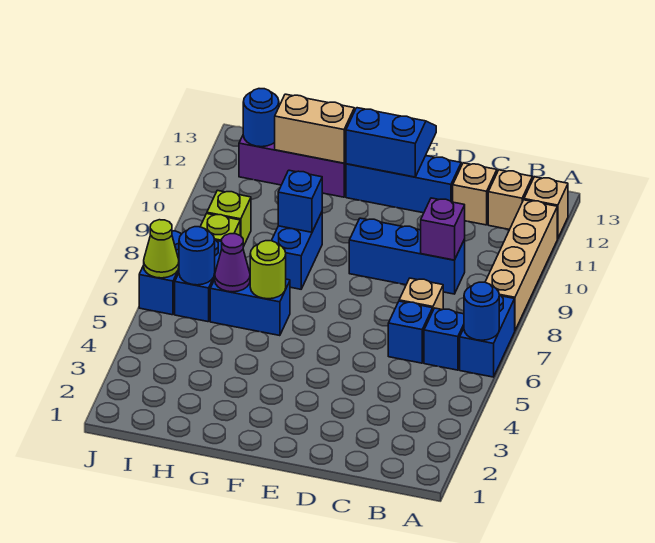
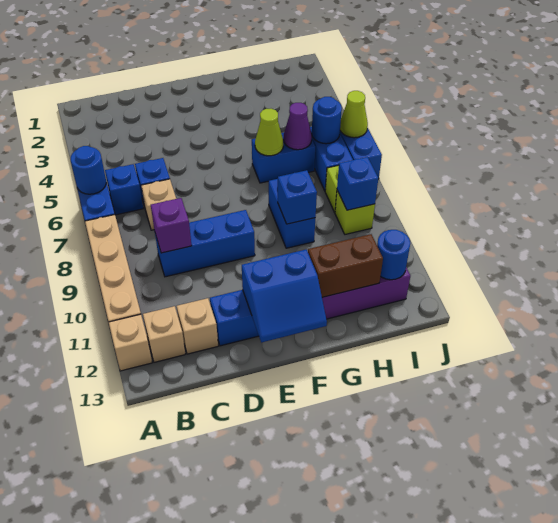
lime round brick G6 level 2 -> lime cone G6 level 2
tan brick G12:H12 level 2 -> brown brick G12:H12 level 2
none -> blue brick I9 level 2

